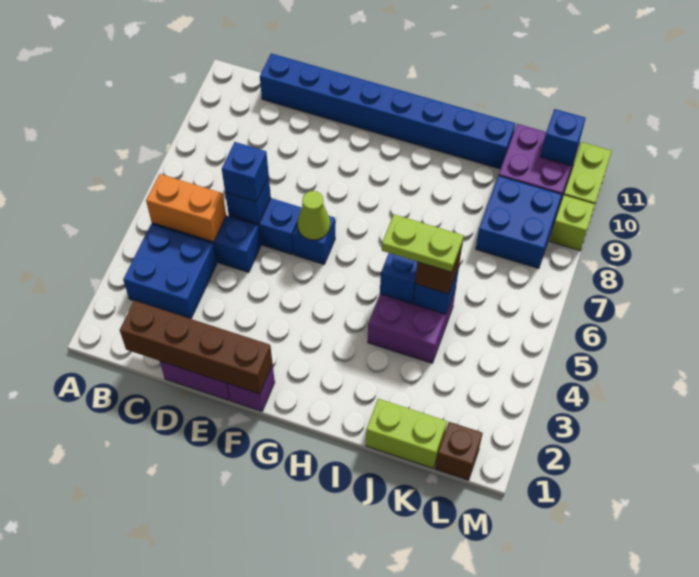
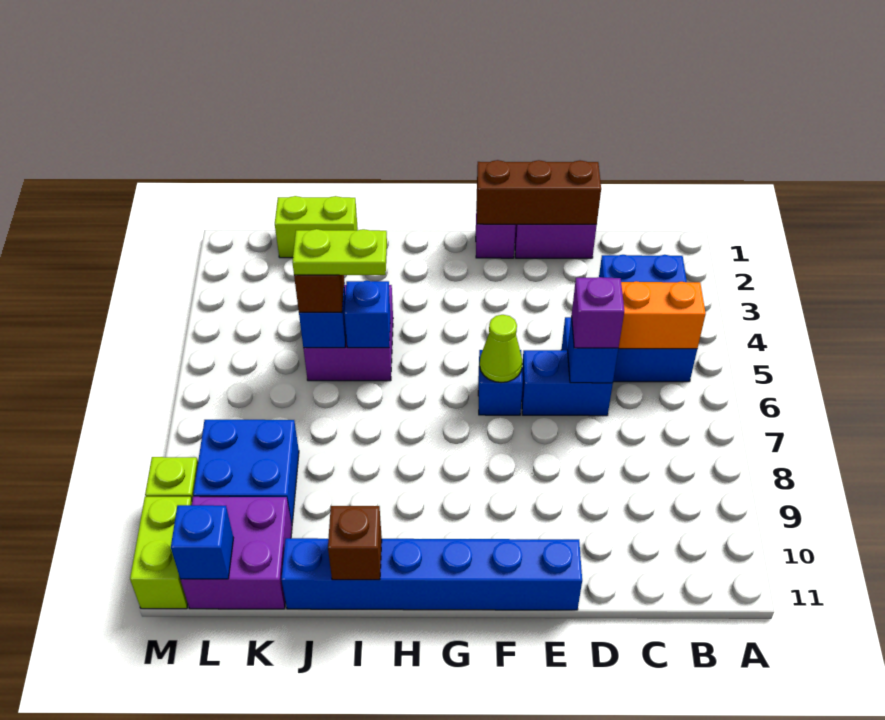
brown brick C1:F1 level 2 -> brown brick D1:F1 level 2
blue brick C11:J11 level 1 -> blue brick E11:J11 level 1
blue brick D6 level 3 -> purple brick D6 level 3
brown brick L1 level 1 -> brown brick I11 level 2

